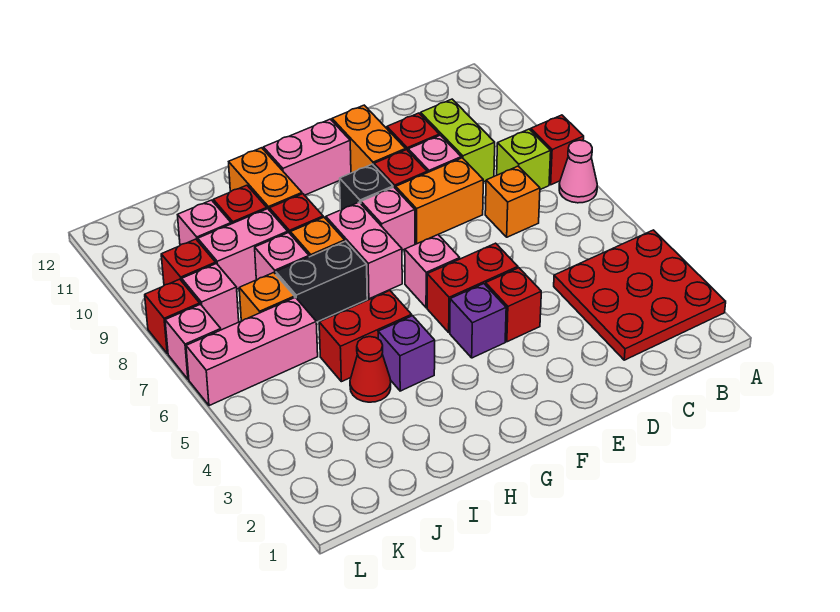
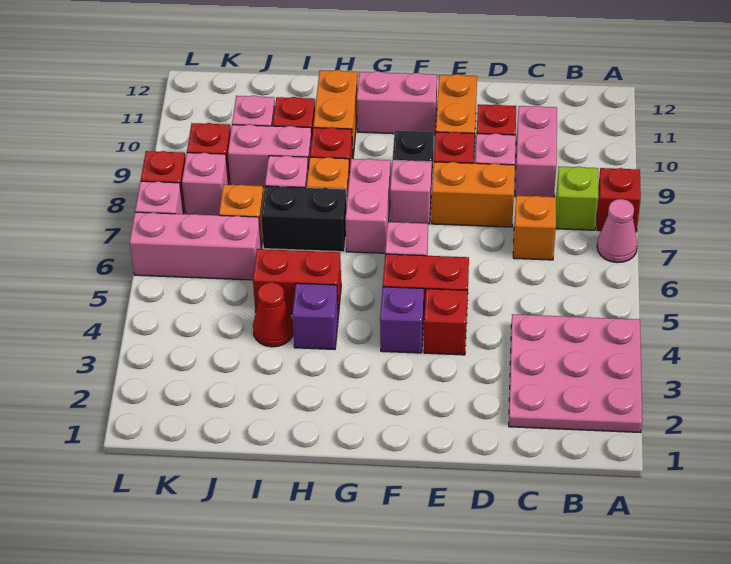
red plate A2:C4 level 1 -> pink plate A2:C4 level 1
lime brick C9:C10 level 1 -> pink brick C9:C10 level 1

